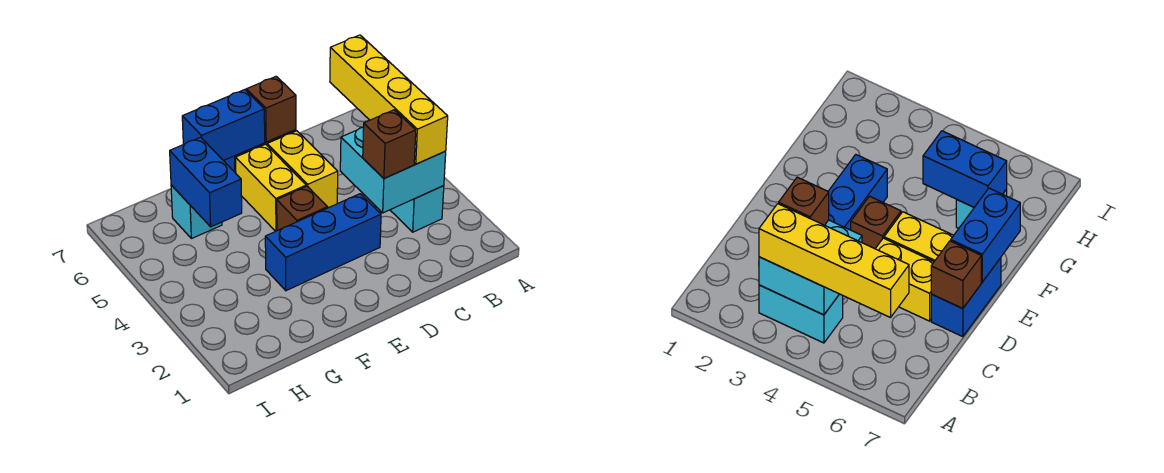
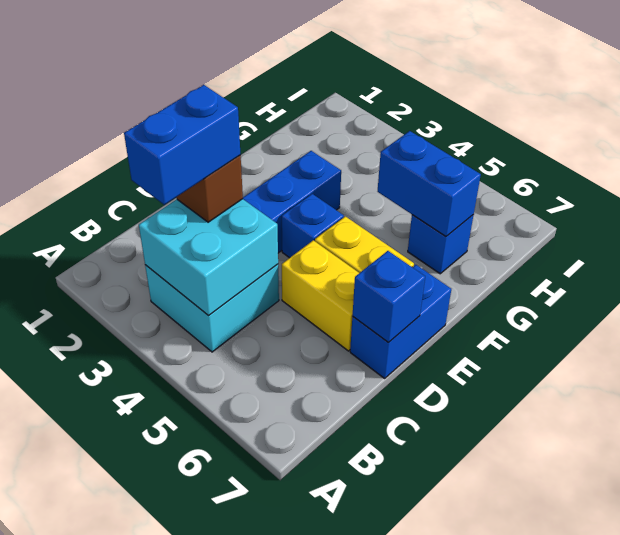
cyan brick B3:B4 level 1 -> cyan brick B3:C4 level 1
yellow brick B3:B6 level 3 -> none
brown brick D7 level 2 -> blue brick D7 level 2
brown brick E4 level 1 -> blue brick E4 level 1
blue brick E7:F7 level 2 -> blue brick B3:C3 level 4
cyan brick G6 level 1 -> blue brick G6 level 1

